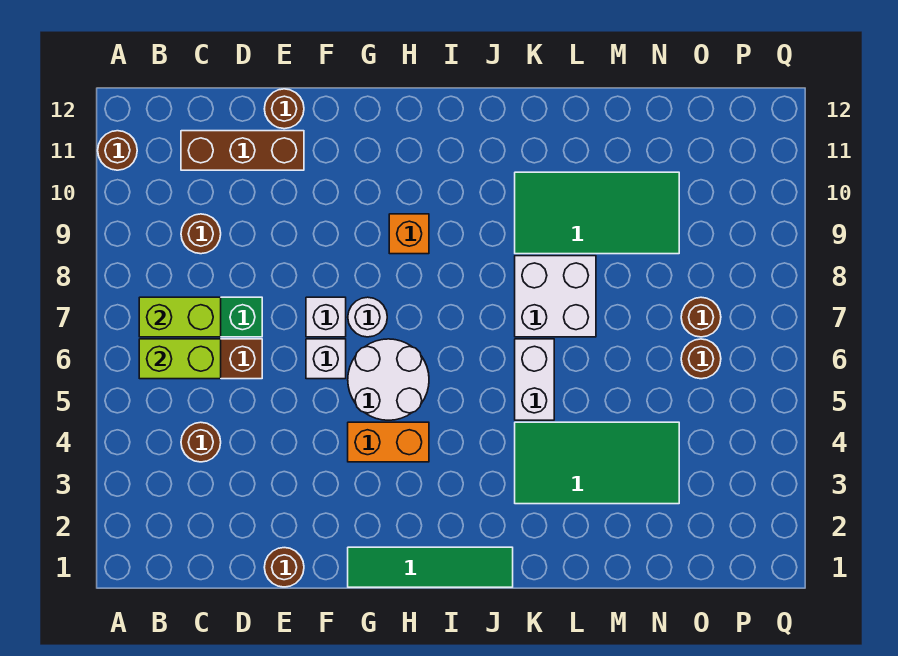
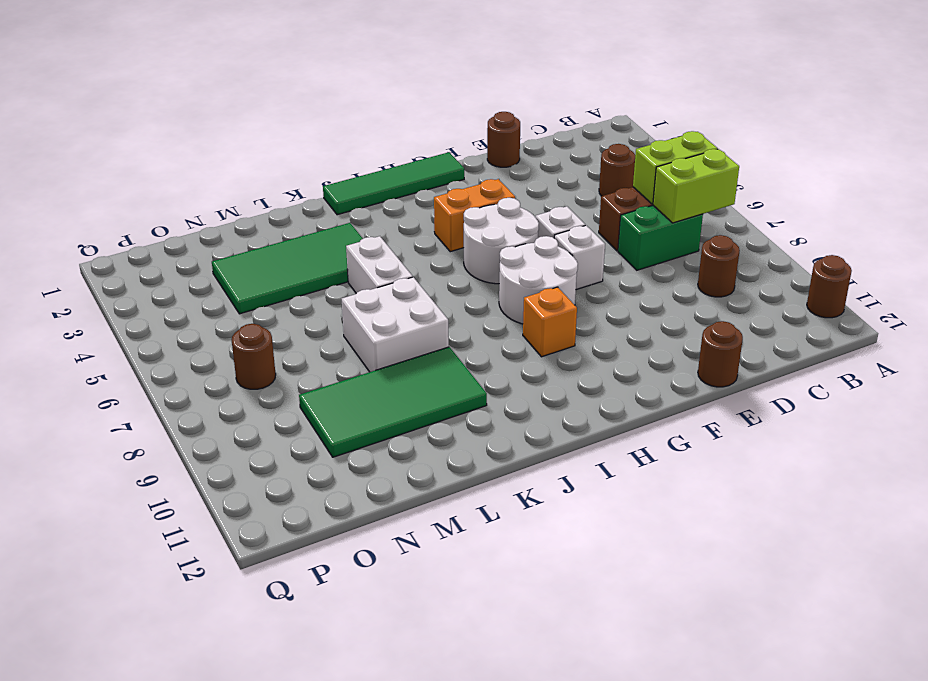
brown brick C11:E11 level 1 -> none
white round brick G7 level 1 -> white round brick G7:H8 level 1
brown round brick O6 level 1 -> none

